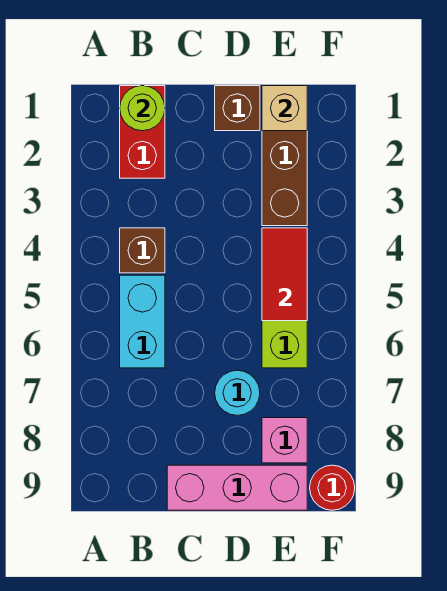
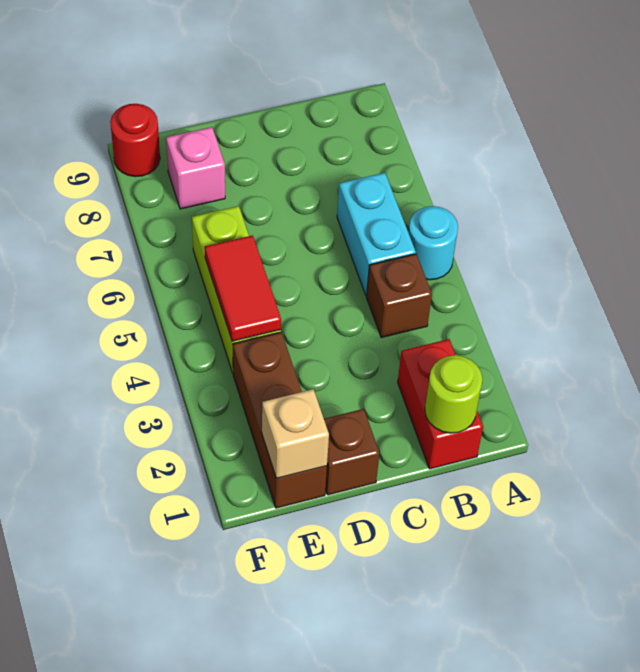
pink brick C9:E9 level 1 -> none
cyan round brick D7 level 1 -> cyan round brick A5 level 1

